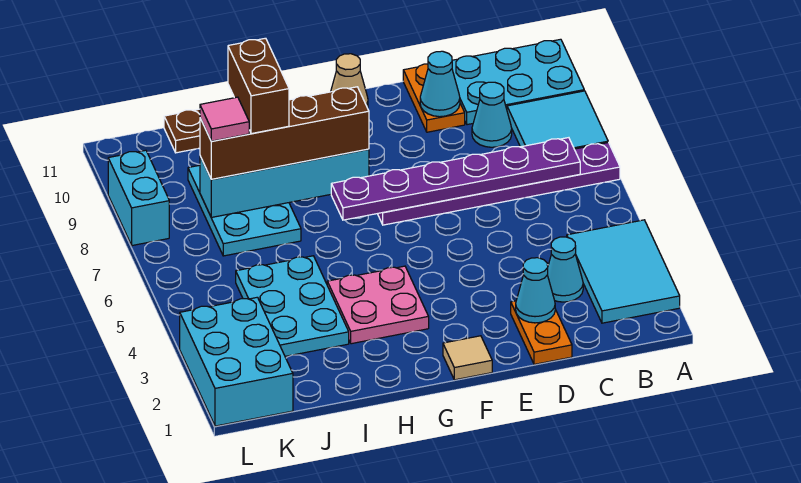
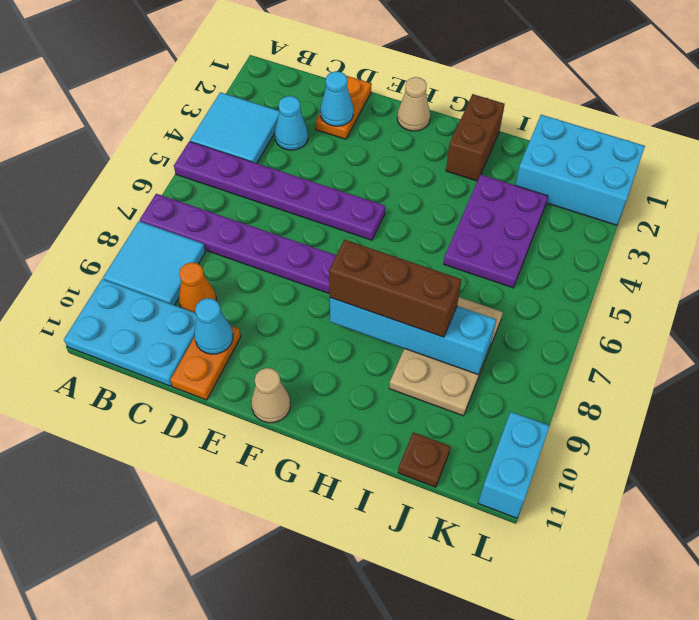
cyan tile A2:B4 level 1 -> cyan tile A3:B4 level 1
purple plate B7:G7 level 2 -> purple plate A5:F5 level 1
cyan cone C9 level 1 -> orange cone C9 level 1
tan tile F1 level 1 -> tan cone F1 level 1
pink plate G3:H4 level 1 -> none
brown brick G8:J8 level 3 -> brown brick G8:I8 level 3
cyan plate I3:J5 level 1 -> purple plate I3:J5 level 1
cyan plate I7:J9 level 1 -> tan plate I7:J9 level 1
brown brick I8:I9 level 4 -> brown brick H1:H2 level 1
pink tile J8 level 4 -> none
cyan brick K1:L3 level 1 -> cyan brick J1:L2 level 1
cyan brick L8:L9 level 1 -> cyan brick L10:L11 level 1

